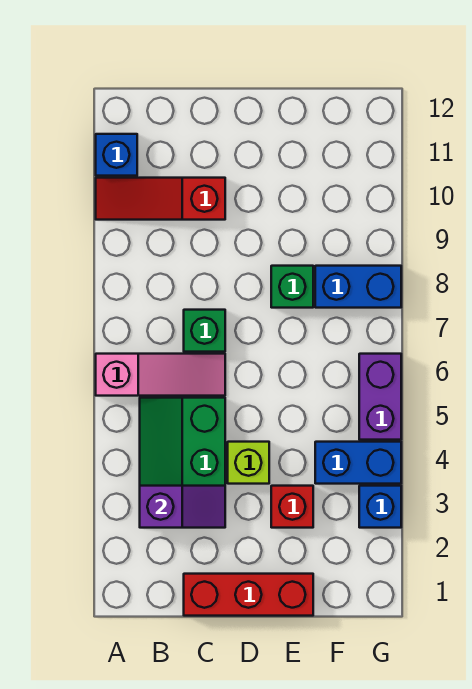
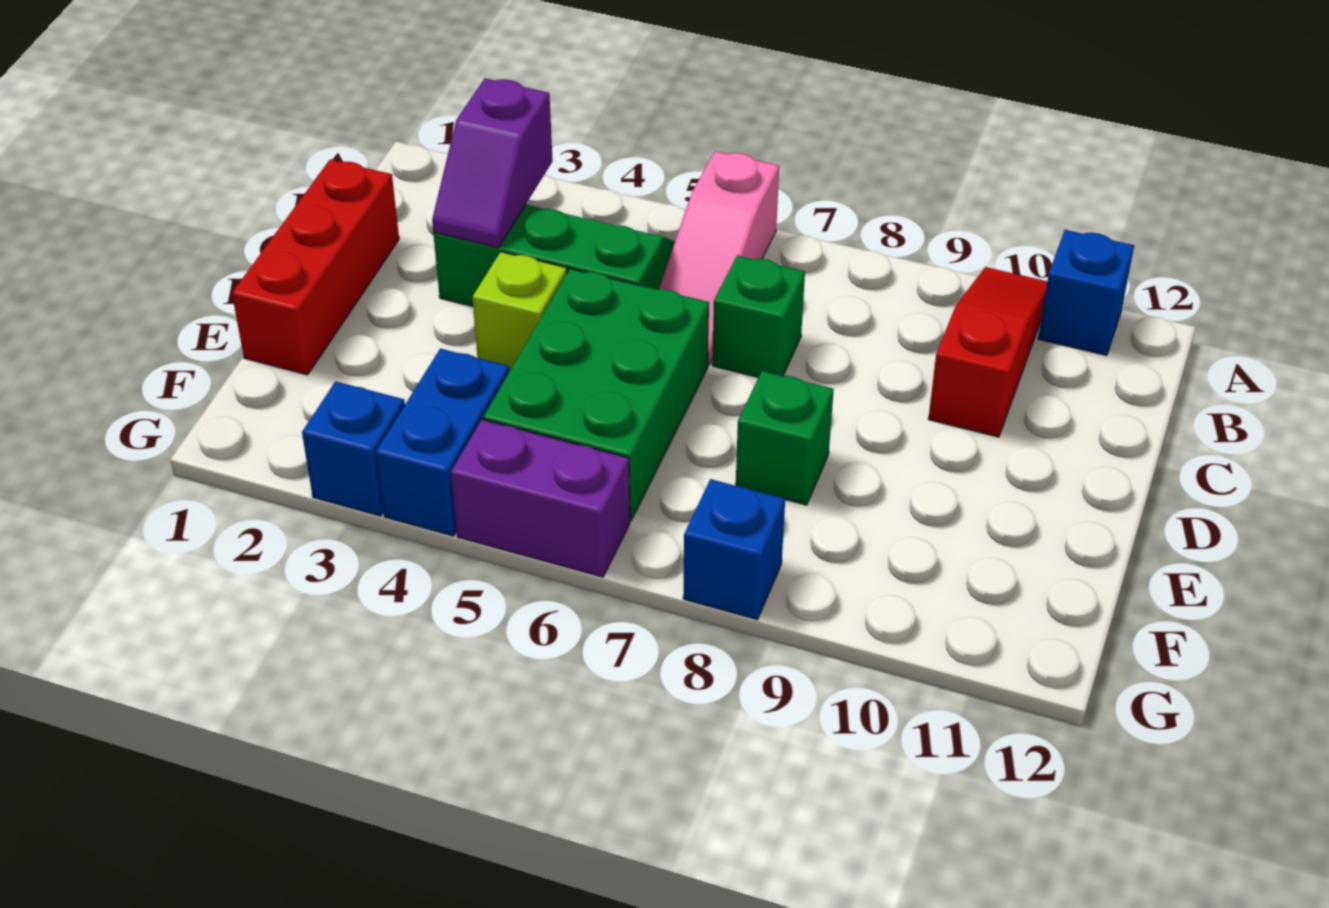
none -> green brick D5:F6 level 1
red brick E3 level 1 -> none
blue brick F8:G8 level 1 -> blue brick G8 level 1

